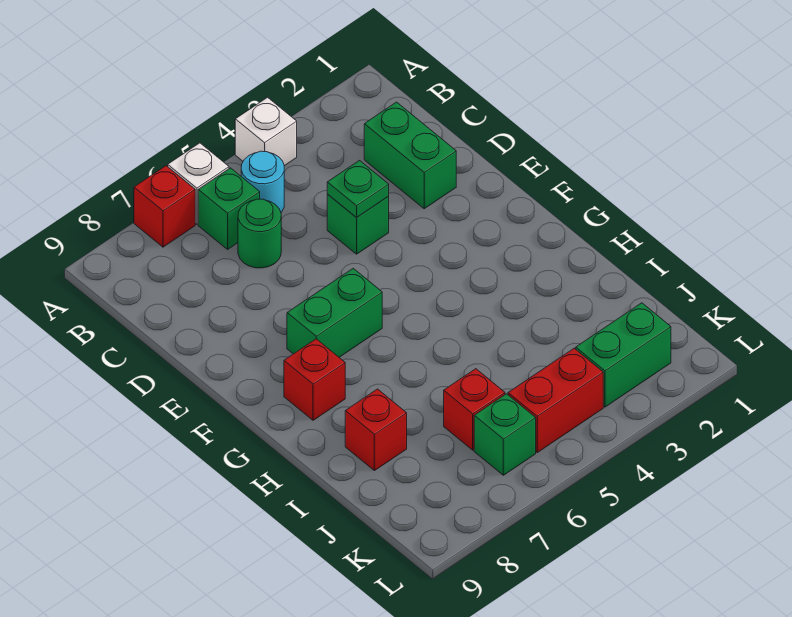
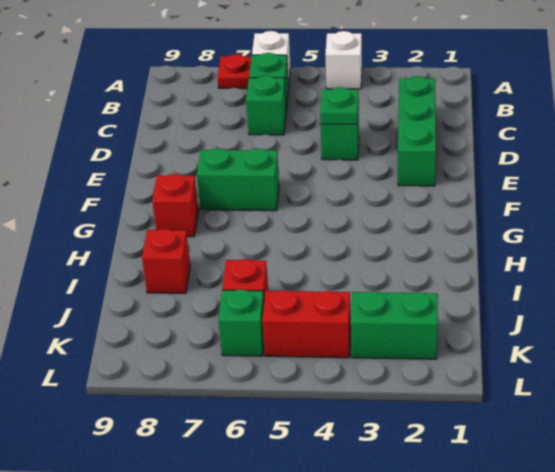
red brick A7 level 1 -> red plate A7 level 1
cyan round brick B5 level 1 -> none
green brick C2:D2 level 1 -> green brick C2:E2 level 1
green round brick C6 level 1 -> green brick C6 level 1

